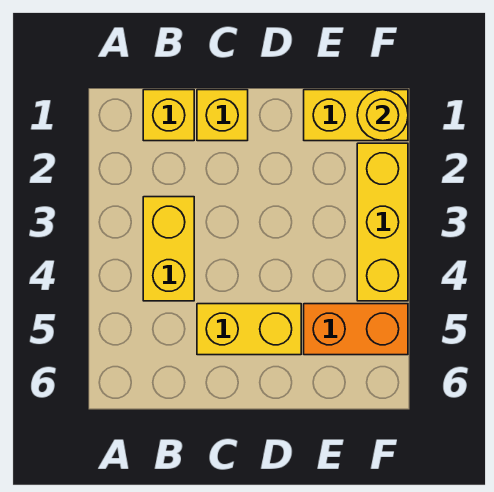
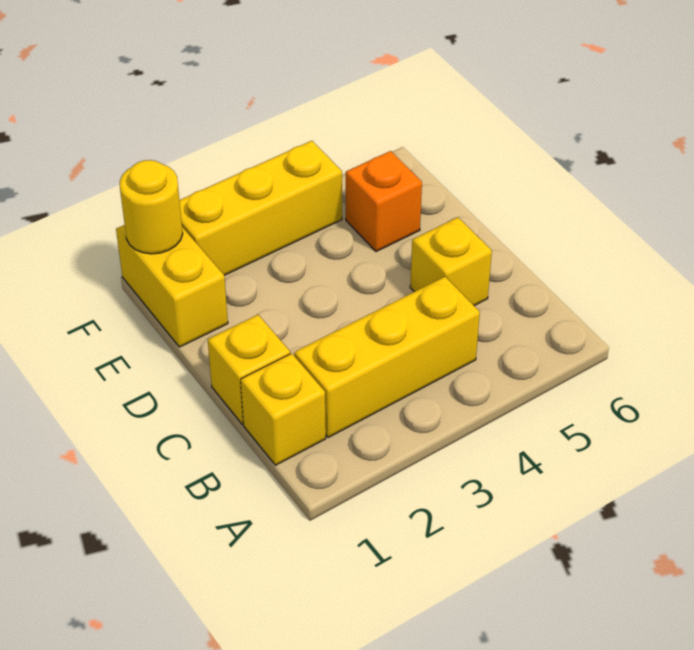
yellow brick B3:B4 level 1 -> yellow brick B2:B4 level 1
yellow brick C5:D5 level 1 -> yellow brick C5 level 1
orange brick E5:F5 level 1 -> orange brick E5 level 1

